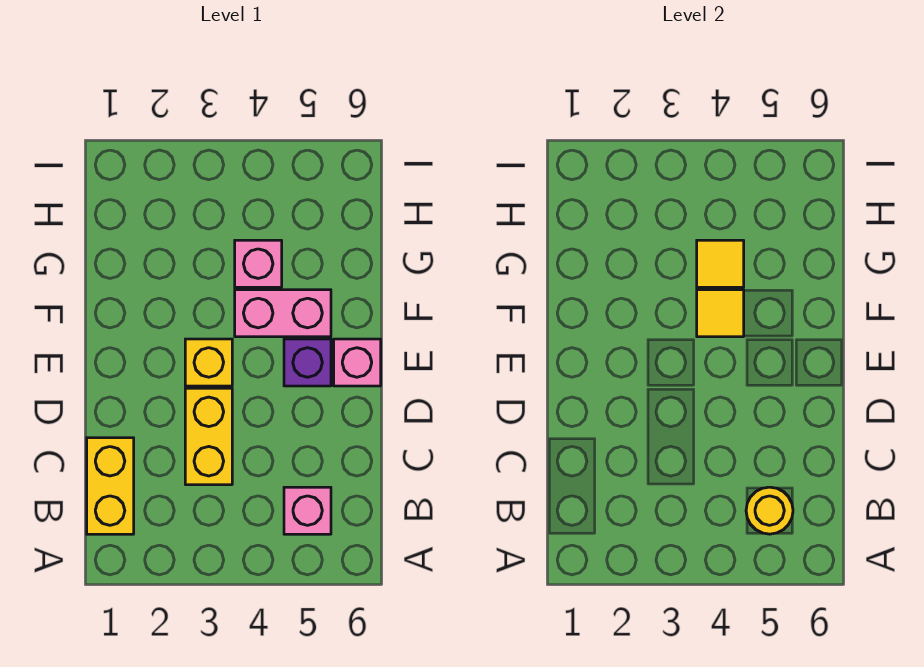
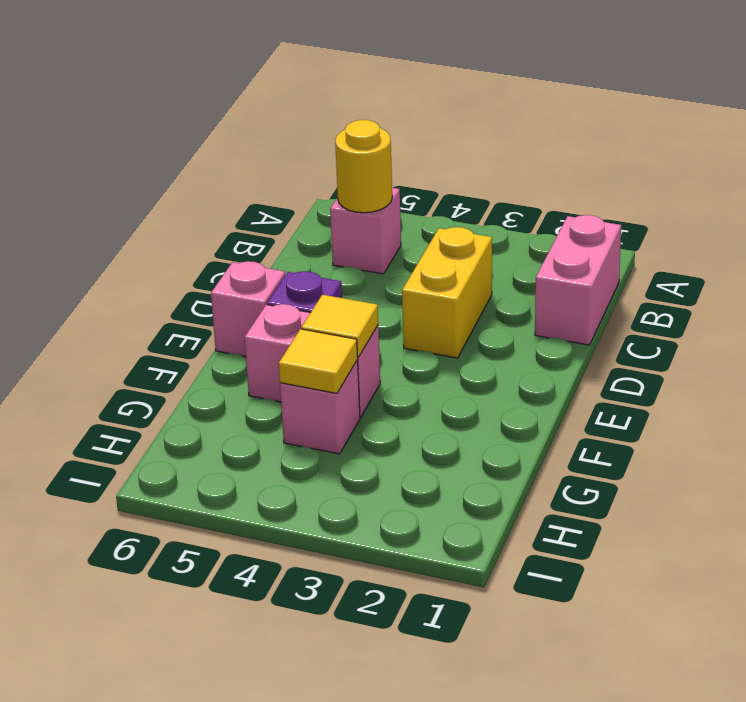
yellow brick B1:C1 level 1 -> pink brick B1:C1 level 1
yellow brick E3 level 1 -> none

